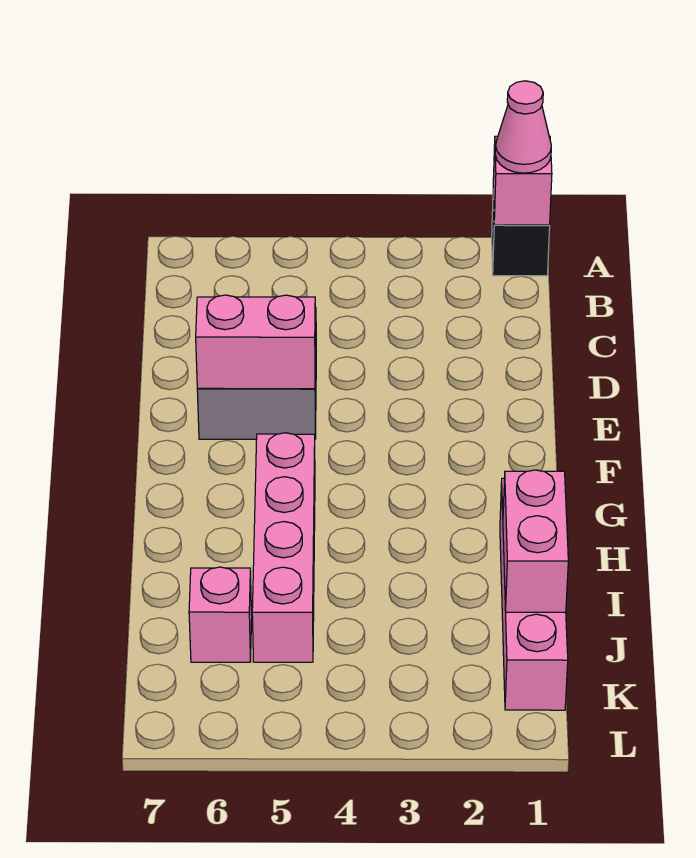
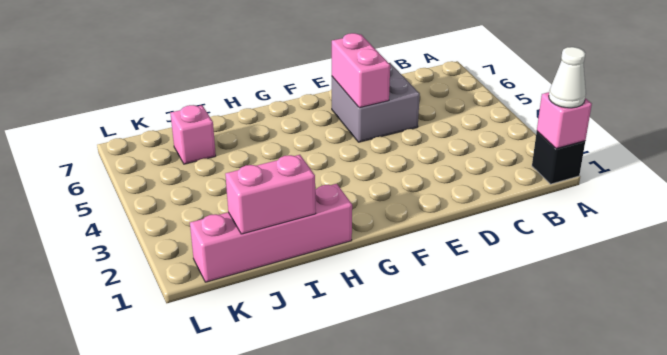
pink cone A1 level 3 -> white cone A1 level 3
pink brick G5:J5 level 1 -> none

